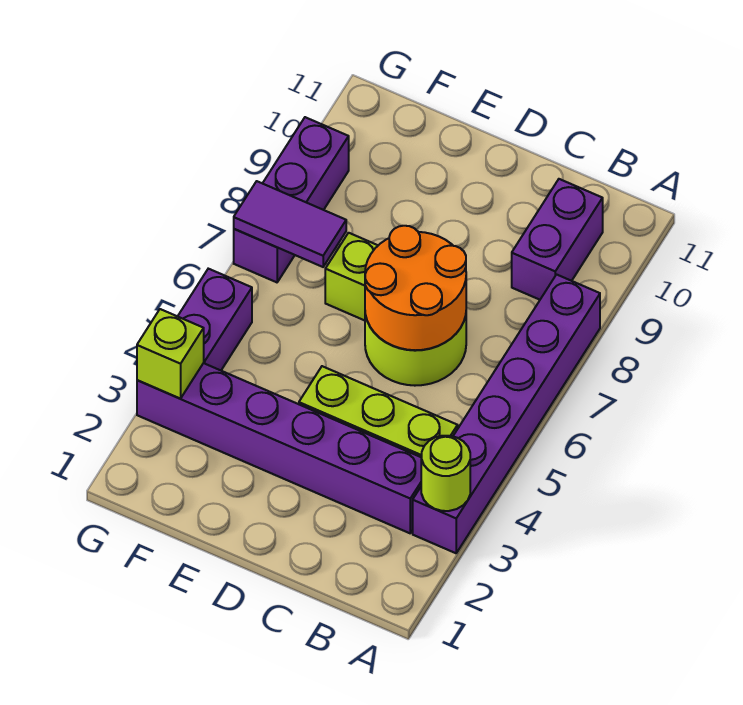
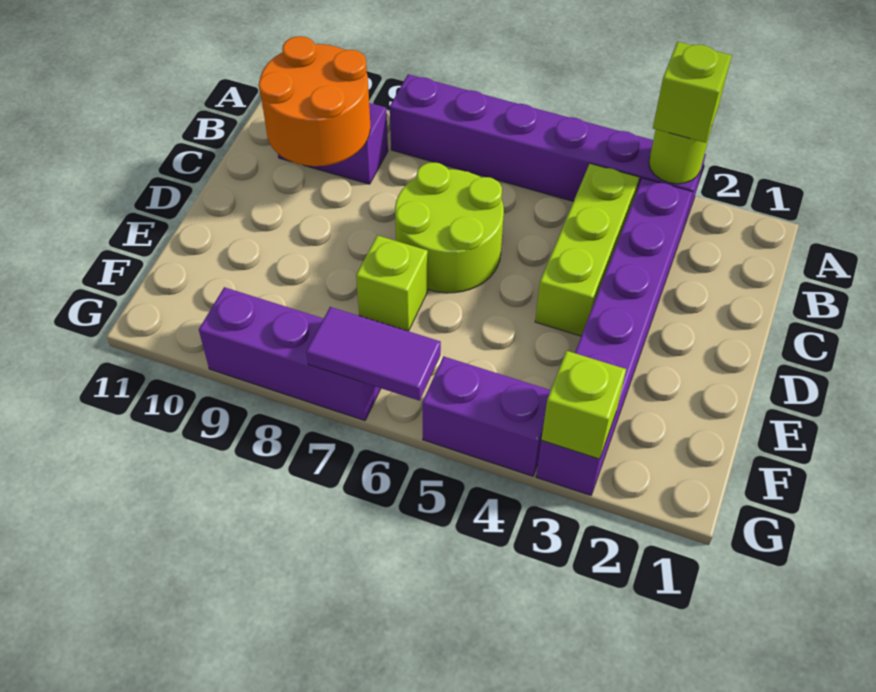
none -> lime brick A3 level 3
orange round brick C6:D7 level 2 -> orange round brick B9:C10 level 2
purple tile F7:G7 level 2 -> purple tile G6:G7 level 2

